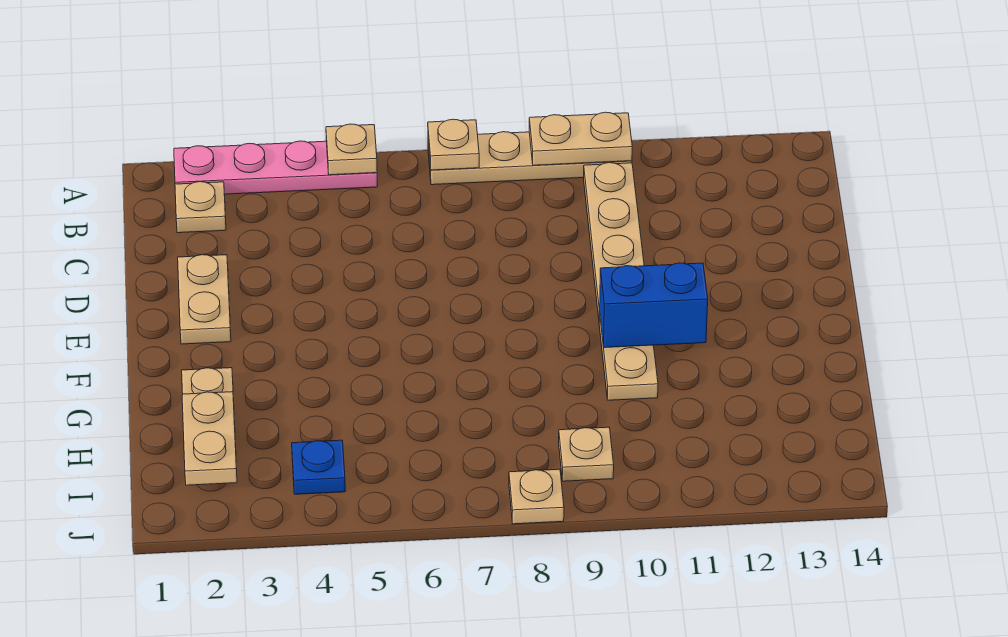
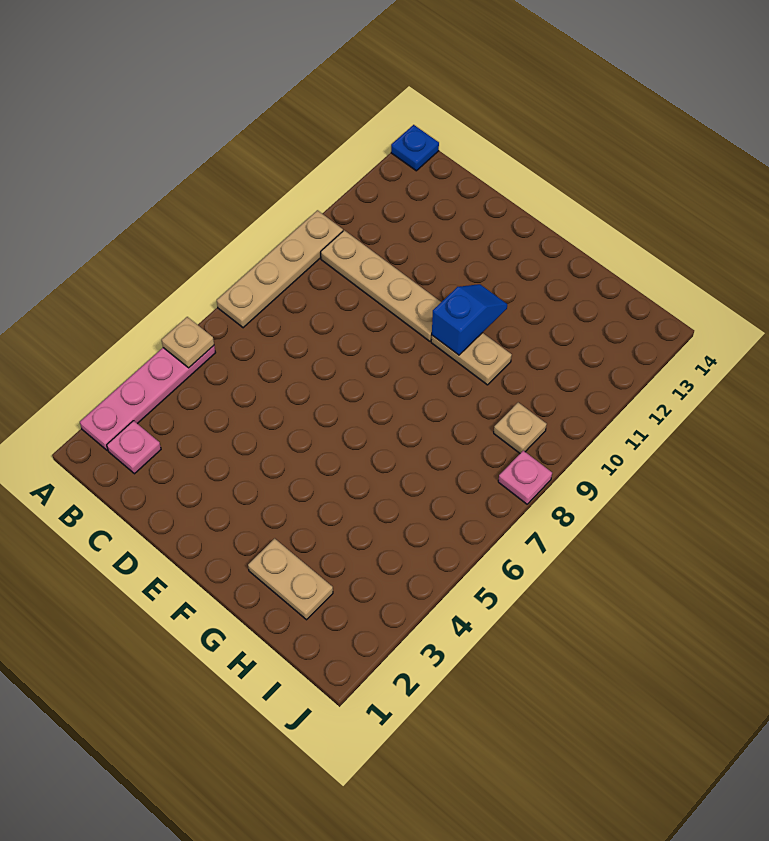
tan plate A7 level 2 -> none
tan plate A9:A10 level 2 -> none
tan plate B2 level 1 -> pink plate B2 level 1
tan plate D2:E2 level 1 -> none
blue brick F10:F11 level 2 -> blue slope F10:F11 level 2 top 10
tan plate H2:I2 level 2 -> none
blue plate I4 level 1 -> blue plate A14 level 1
tan plate J8 level 1 -> pink plate J8 level 1

